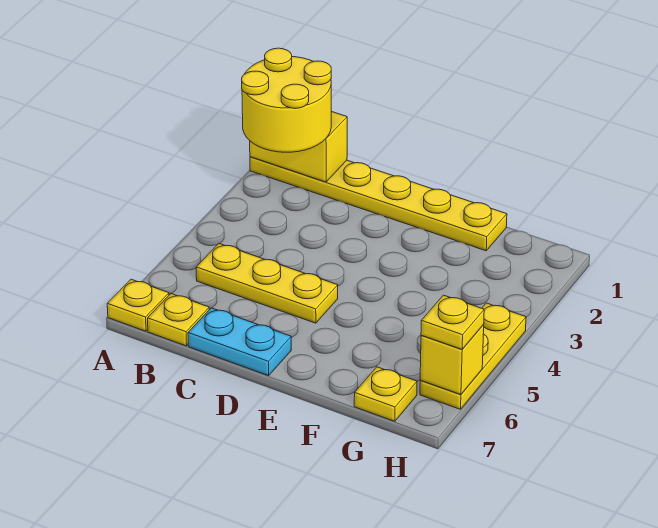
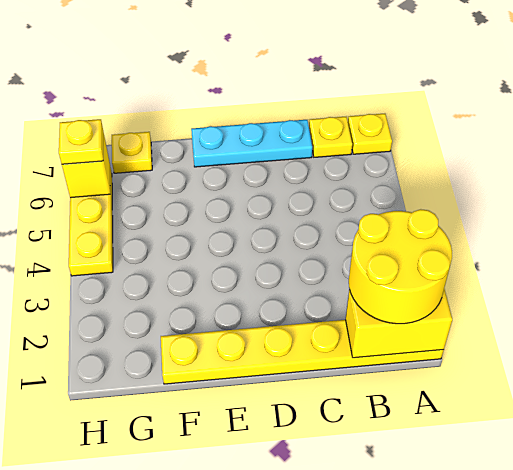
yellow plate B5:D5 level 1 -> none
cyan plate C7:D7 level 1 -> cyan plate C7:E7 level 1

